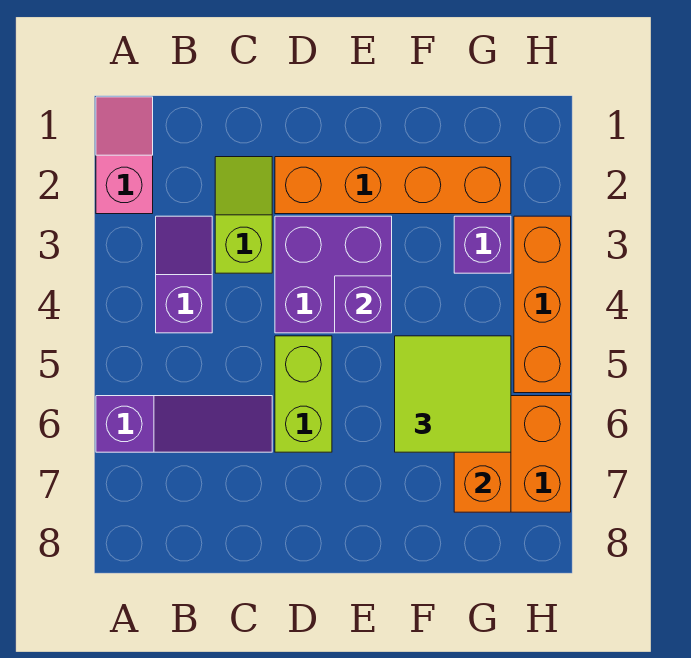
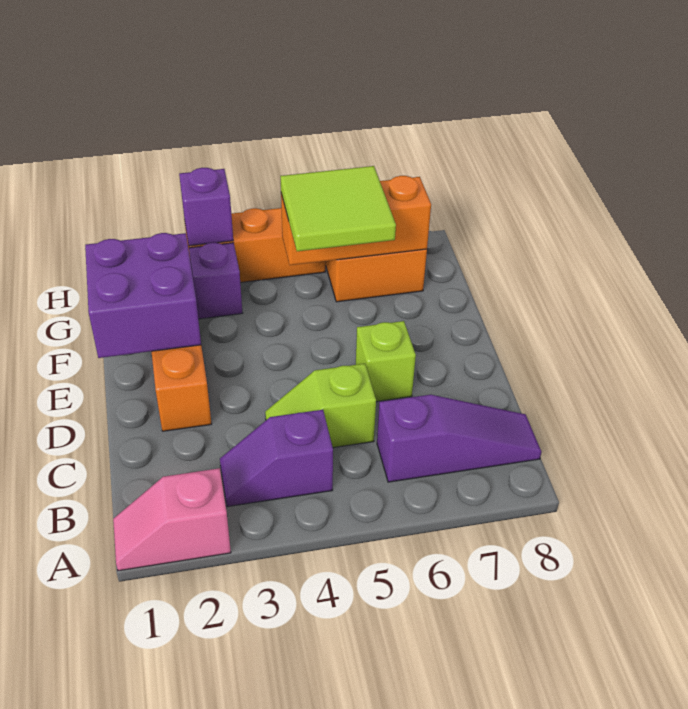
purple slope A6:C6 level 1 top A -> purple slope B6:B8 level 1 top 6
lime slope C2:C3 level 1 top 3 -> lime slope C4:C5 level 1 top 5
purple brick D3:E4 level 1 -> purple brick E1:F2 level 2
lime brick D5:D6 level 1 -> lime brick D6 level 1
purple brick E4 level 2 -> purple brick H3 level 2

